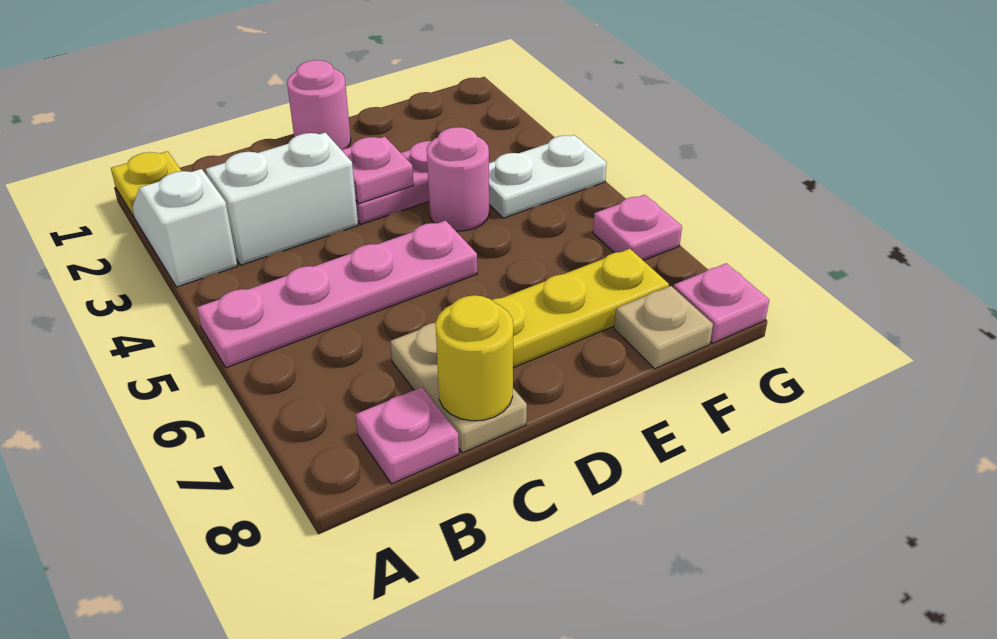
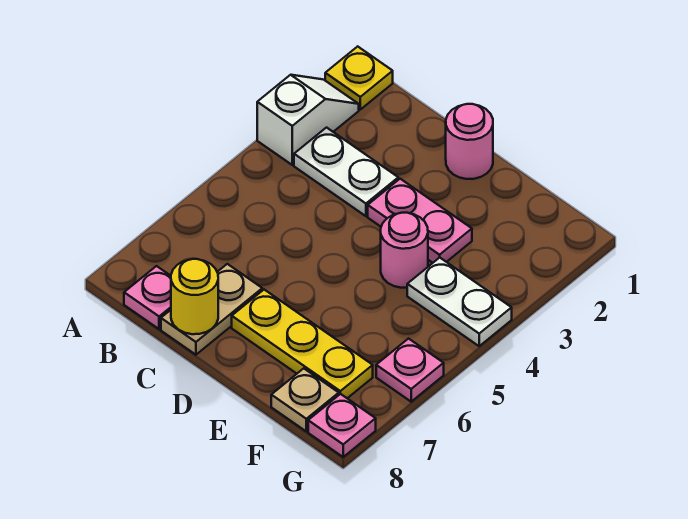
pink plate A5:D5 level 1 -> none
white brick B3:C3 level 1 -> white plate B3:C3 level 1
pink plate D3 level 2 -> none

